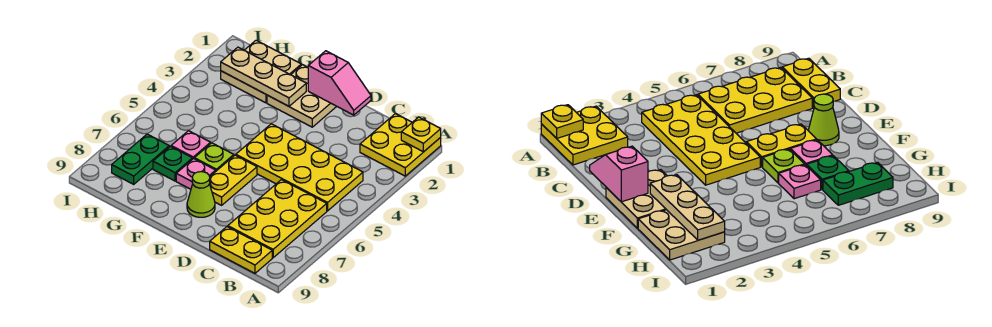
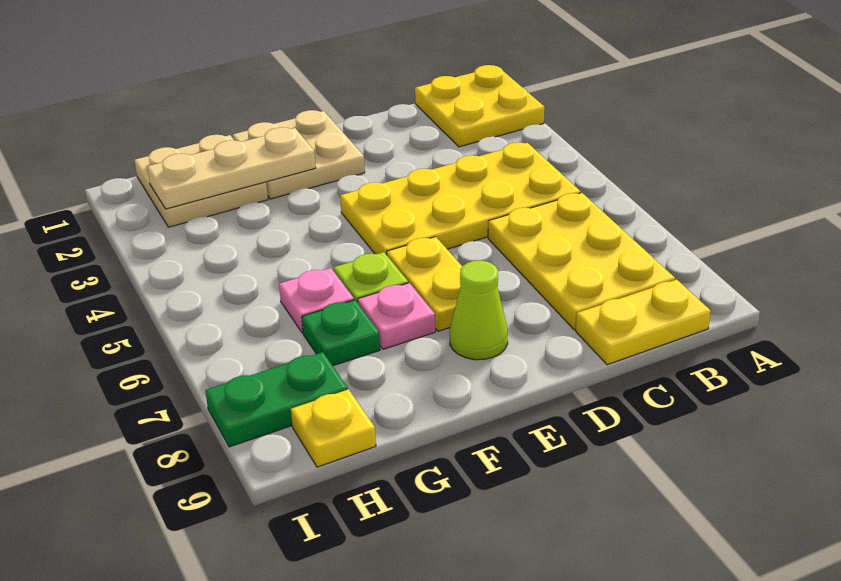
yellow plate A1 level 2 -> yellow plate H9 level 1
pink slope D1:E1 level 2 top E -> none
green plate H7:H8 level 1 -> green plate H8:I8 level 1

